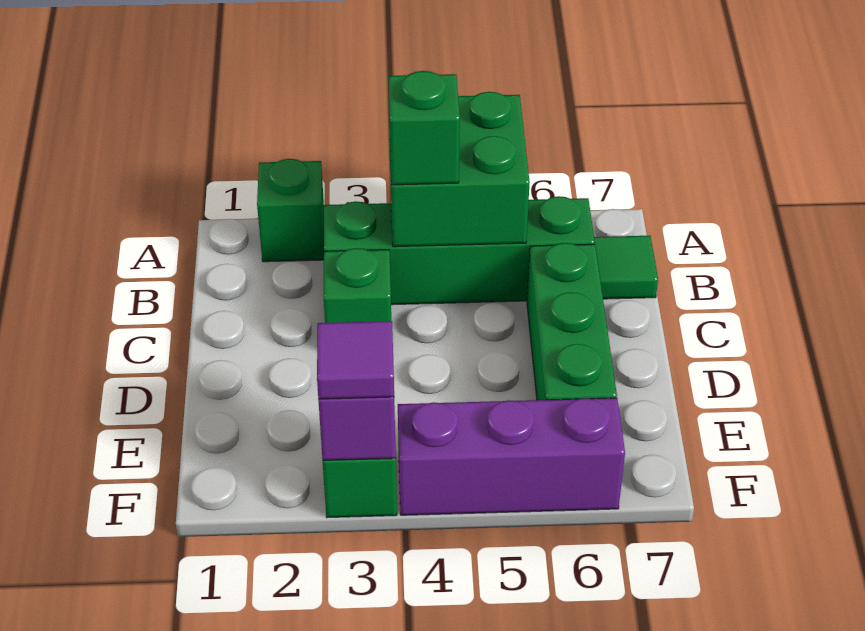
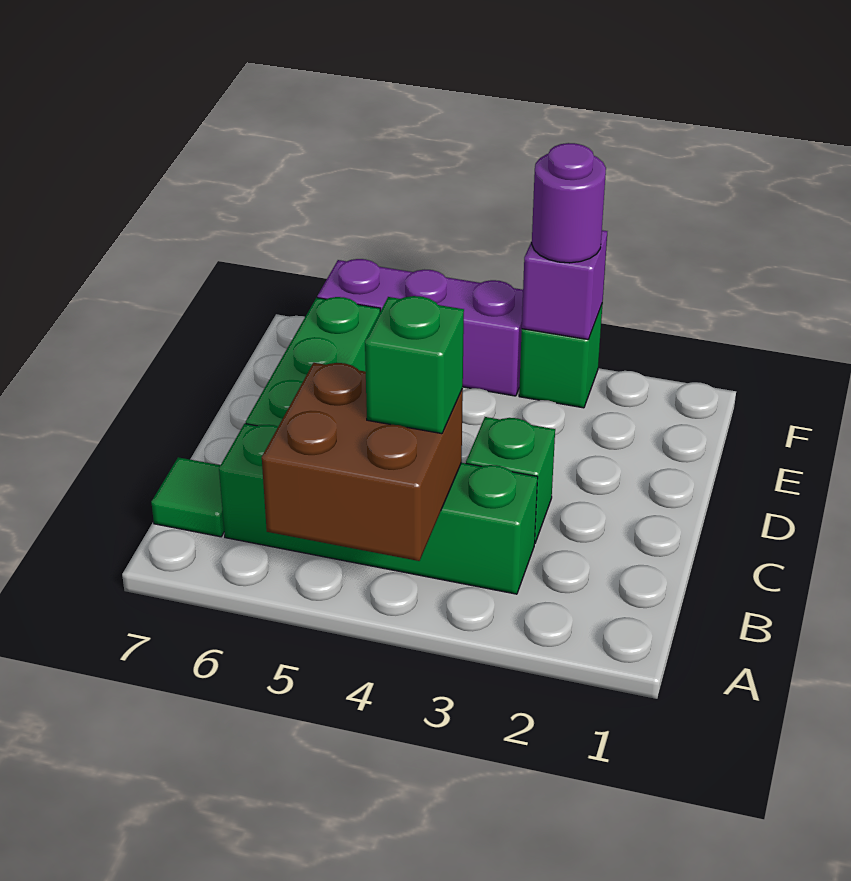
green brick A2 level 1 -> none
green brick A4:B5 level 2 -> brown brick A4:B5 level 2
purple tile F3 level 3 -> purple round brick F3 level 3

